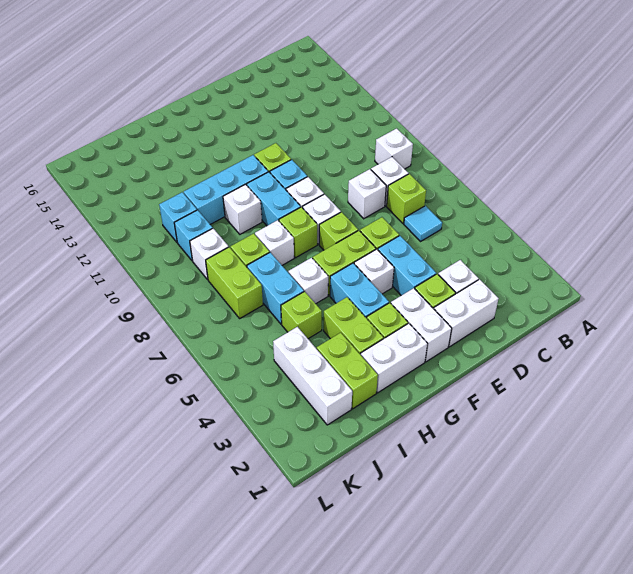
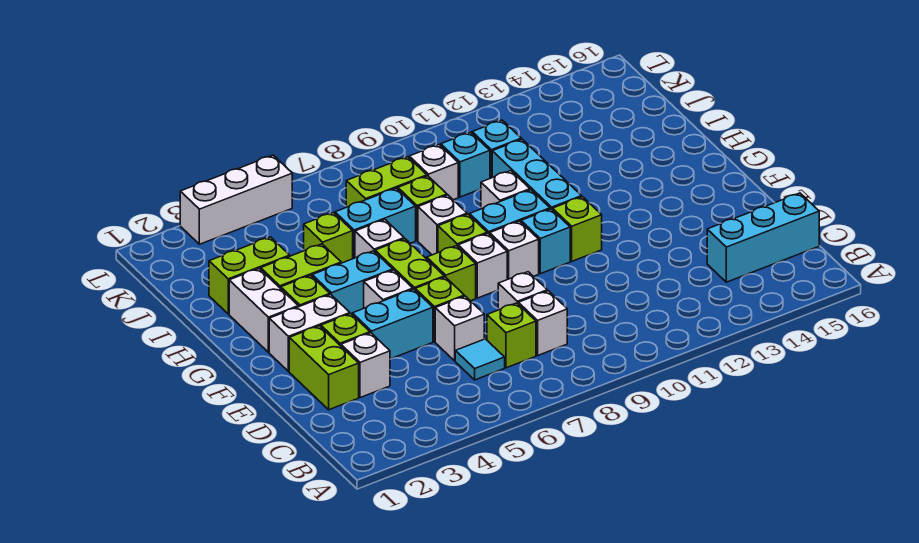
white brick B9 level 1 -> white brick D6 level 1
none -> cyan brick C14:C16 level 1
white brick D2:E2 level 1 -> lime brick D2:E2 level 1
white brick J2:J4 level 1 -> white brick L3:L5 level 1

